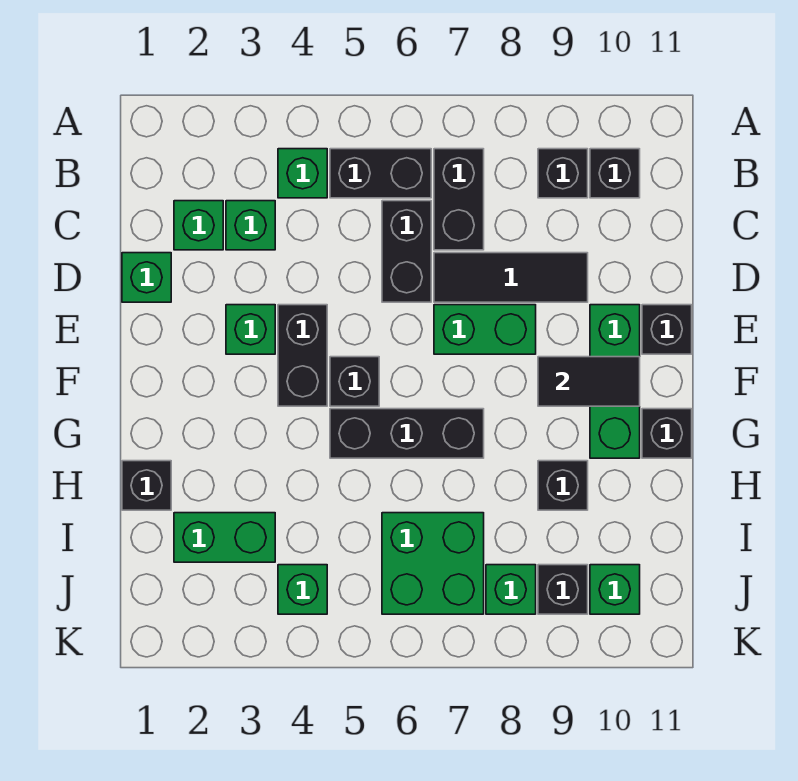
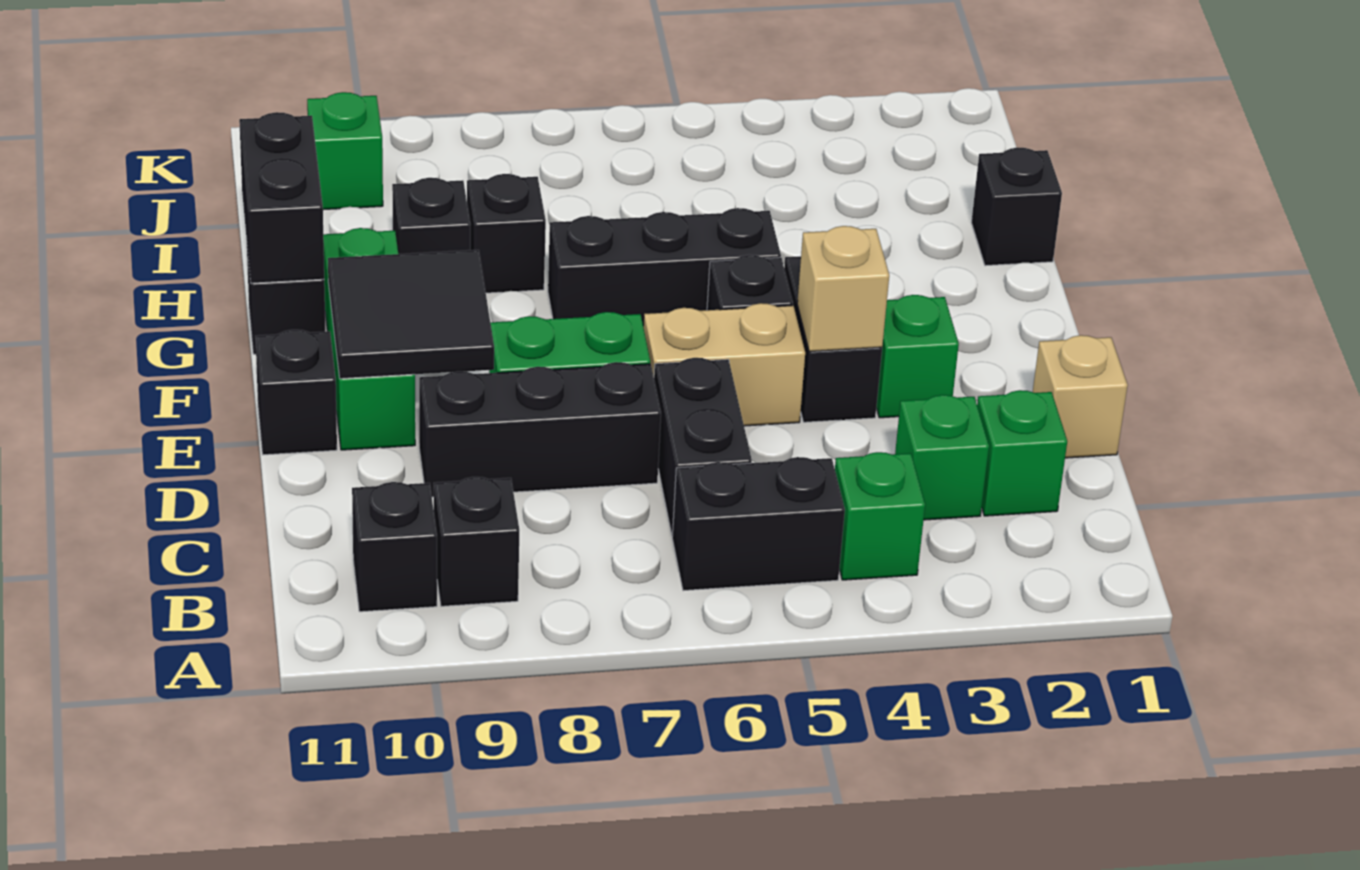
black brick B7:C7 level 1 -> black brick G11:H11 level 2
green brick D1 level 1 -> tan brick D1 level 1
black tile D7:D9 level 1 -> black brick D7:D9 level 1
none -> tan brick E4 level 2
none -> tan brick E5:E6 level 1
black tile F9:F10 level 2 -> black tile E9:F10 level 2
green brick I2:I3 level 1 -> none
green brick I6:J7 level 1 -> none
green brick J4 level 1 -> none
green brick J8 level 1 -> none
black brick J9 level 1 -> black brick H8 level 1

